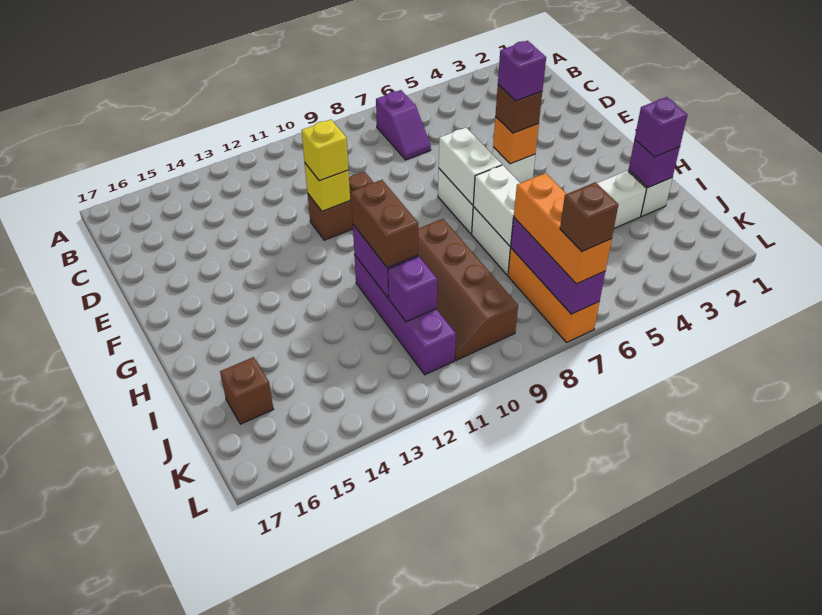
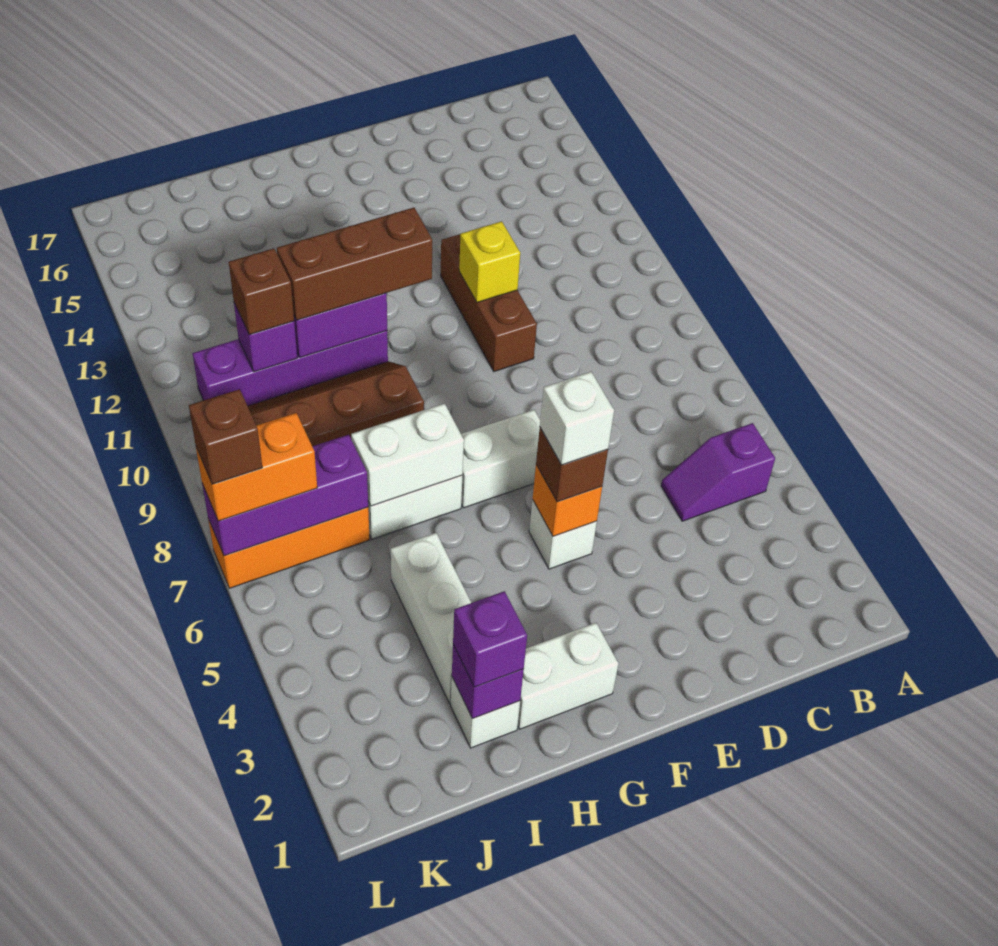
purple slope B7:C7 level 1 top B -> purple slope B5:C5 level 1 top B
brown brick E10:E11 level 1 -> brown brick E10:E12 level 1
yellow brick E11 level 3 -> none
purple brick F5 level 4 -> white brick F5 level 4
white brick F7:G7 level 2 -> white brick G2:H2 level 1
brown brick H11:I11 level 3 -> brown brick G11:I11 level 3
orange brick J7:L7 level 3 -> orange brick K7:L7 level 3
brown brick J16 level 1 -> brown brick J11 level 3

